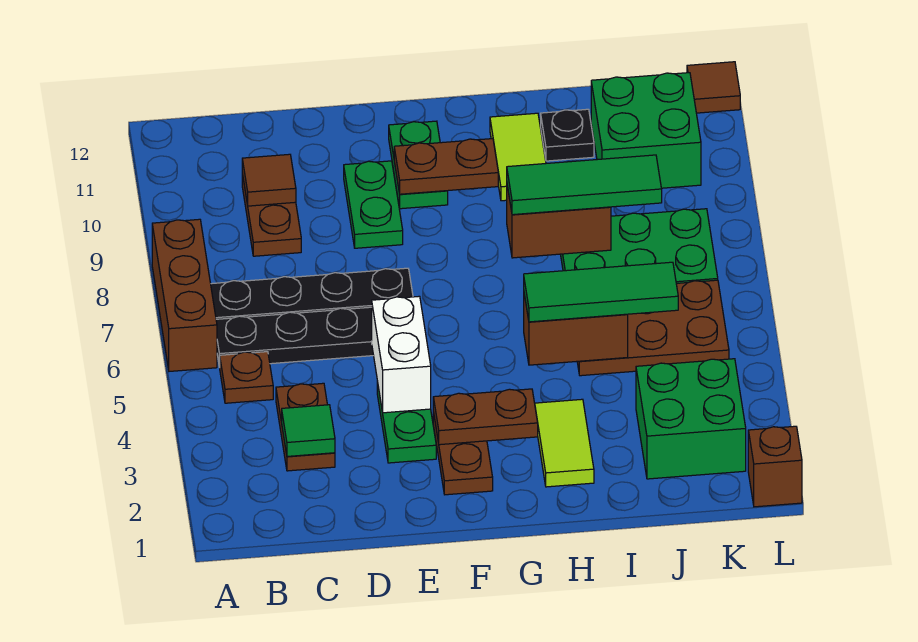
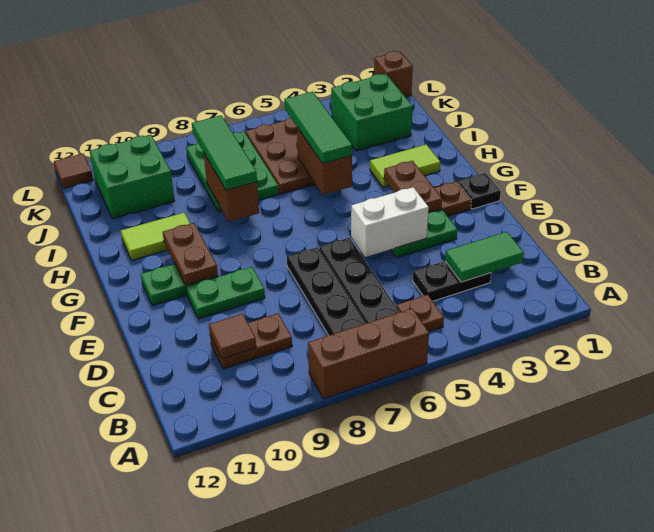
brown plate C3:C4 level 1 -> black plate C3:C4 level 1
green tile C3 level 2 -> green tile C2:C3 level 2
black plate I11 level 1 -> black plate F1 level 1

